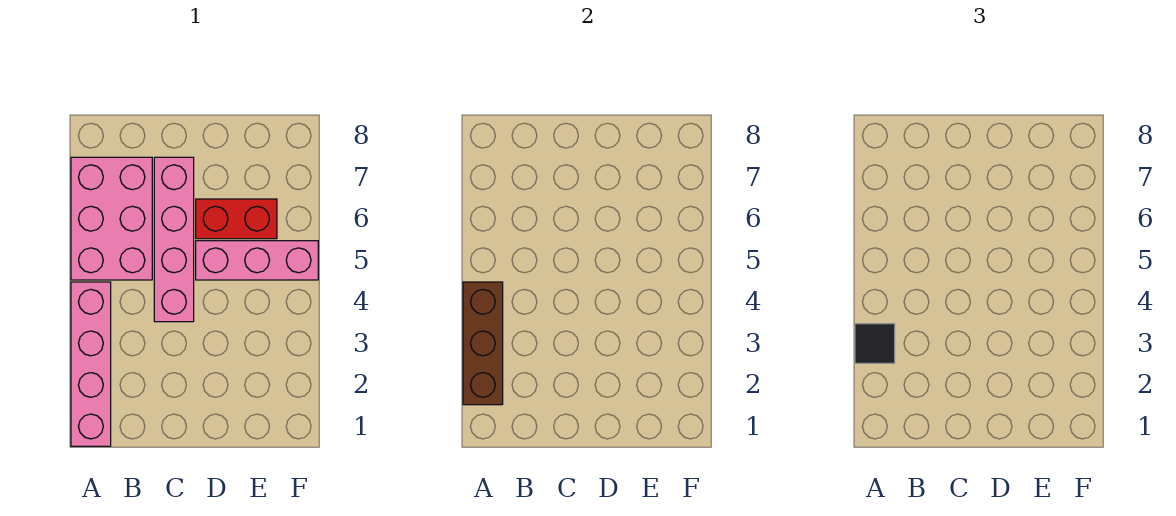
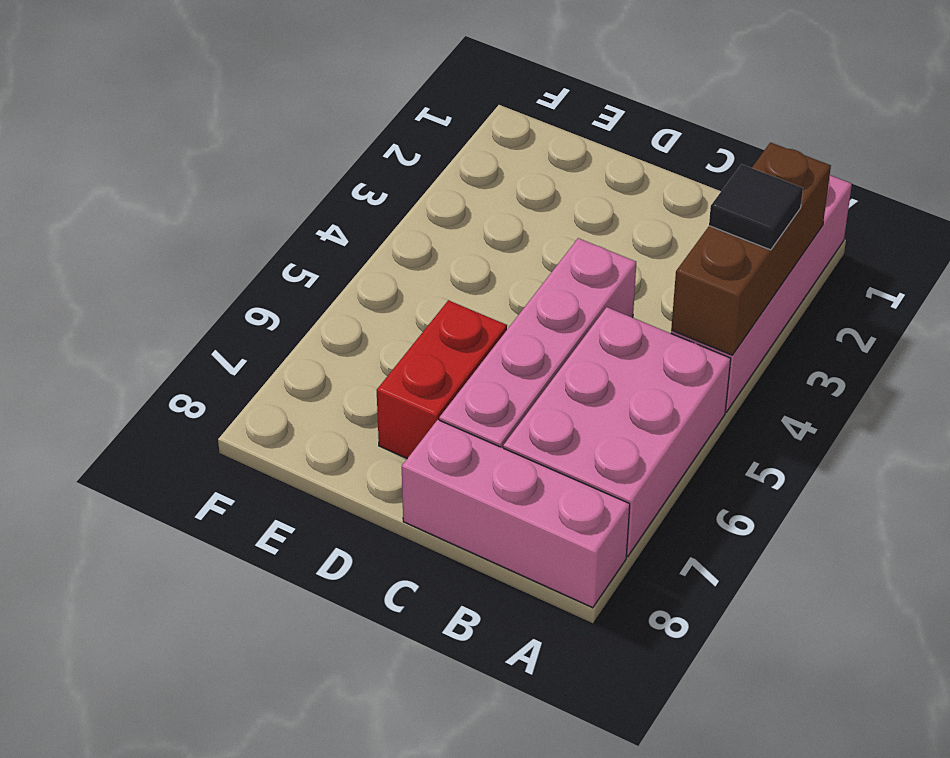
pink brick D5:F5 level 1 -> pink brick A8:C8 level 1
red brick D6:E6 level 1 -> red brick D6:D7 level 1

